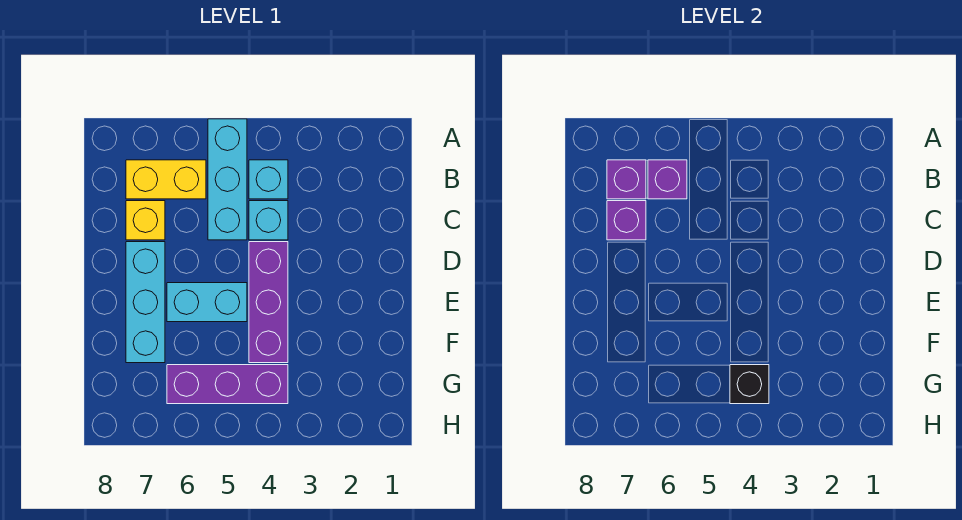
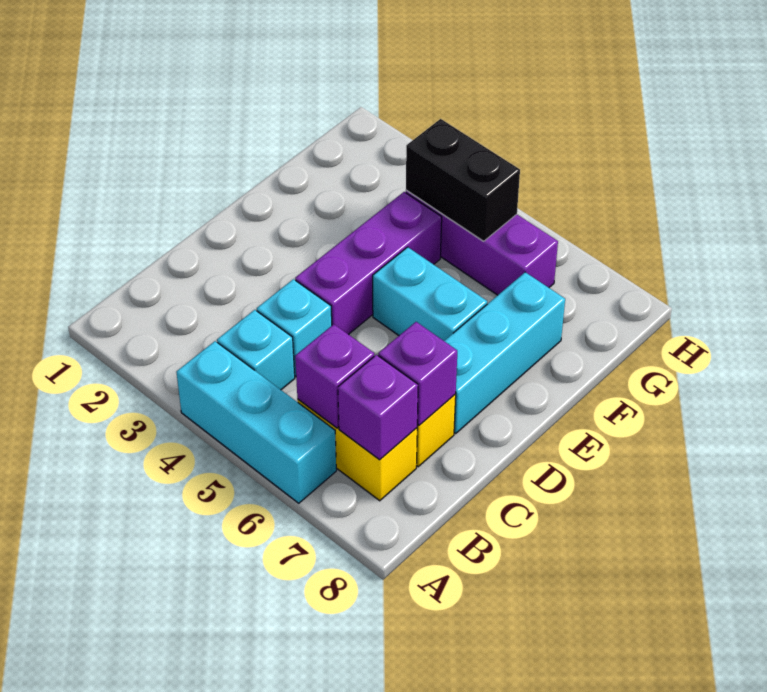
cyan brick A5:C5 level 1 -> cyan brick A4:A6 level 1
black brick G4 level 2 -> black brick G4:G5 level 2

